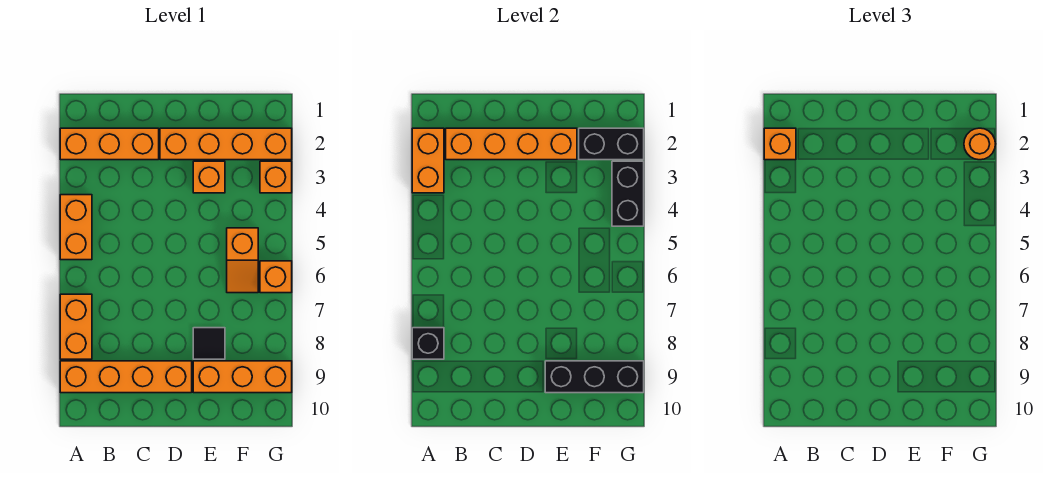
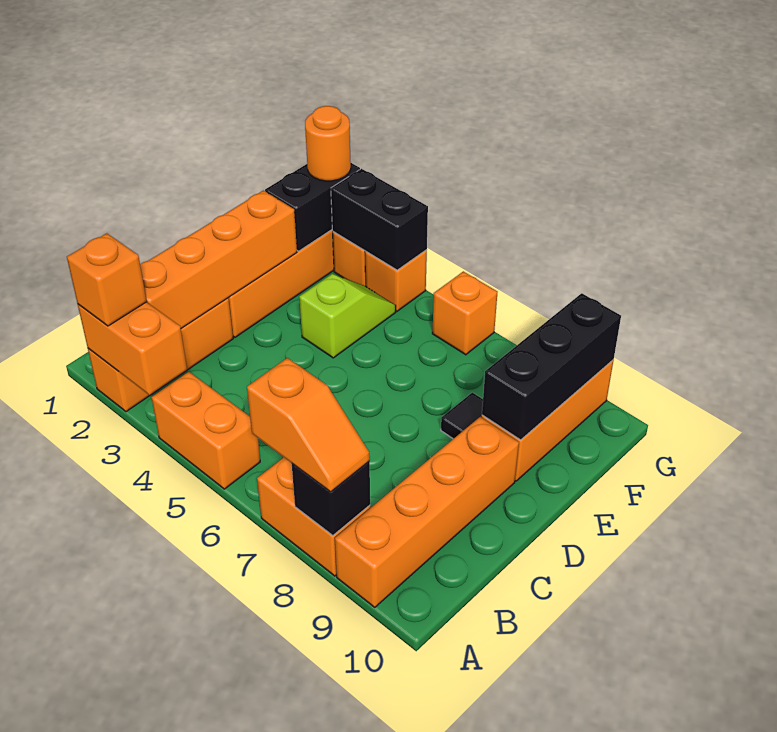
orange brick E3 level 1 -> orange brick G4 level 1
none -> lime slope E4:F4 level 1 top E
orange slope F5:F6 level 1 top 5 -> orange slope A7:A8 level 3 top 7

